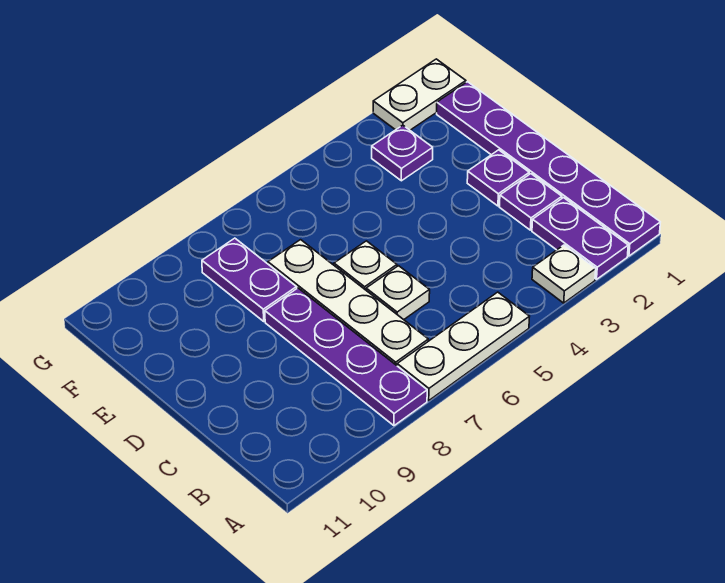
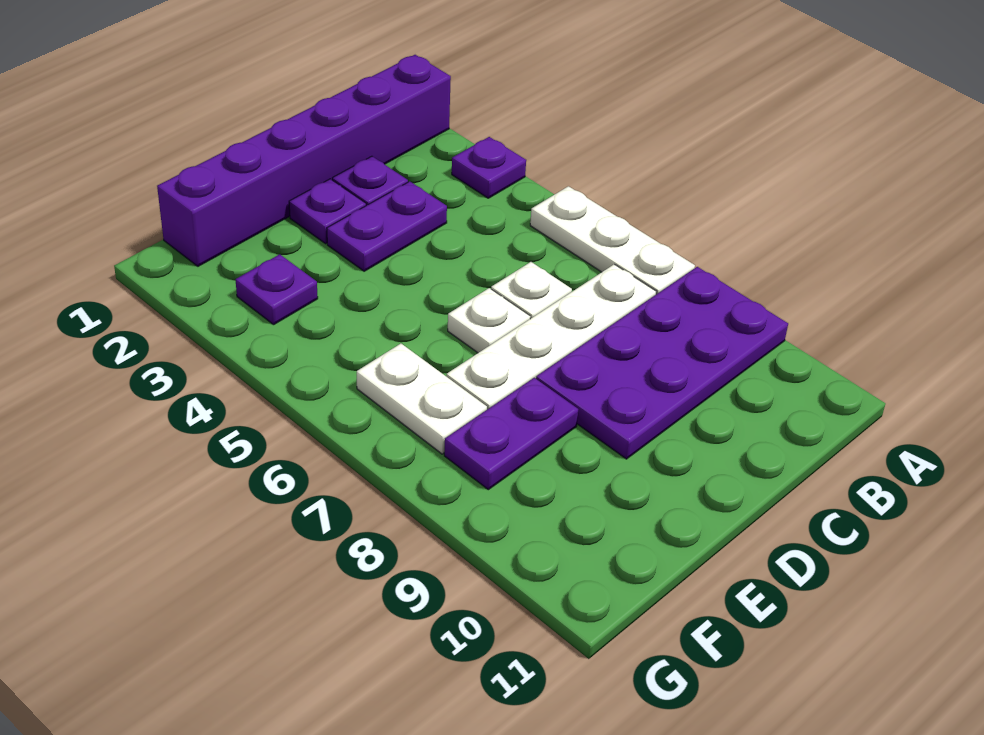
purple plate A1:F1 level 1 -> purple brick A1:F1 level 1
purple plate A2:B2 level 1 -> purple plate C3:D3 level 1
white plate A3 level 1 -> purple plate A3 level 1
purple plate A8:D8 level 1 -> purple plate A8:D9 level 1
white plate G1:G2 level 1 -> white plate F6:F7 level 1

